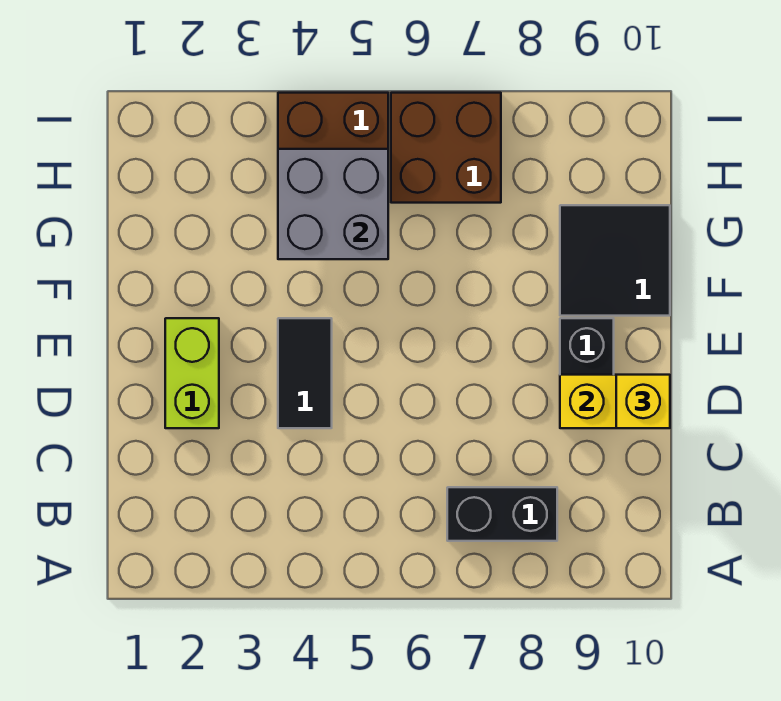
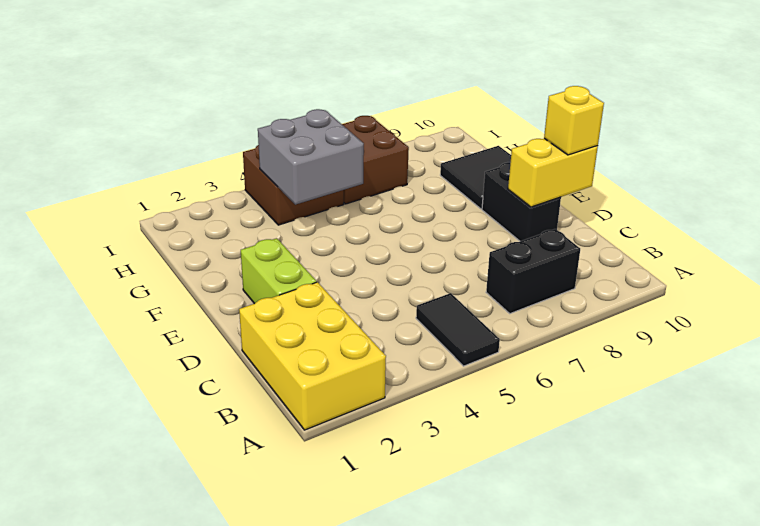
none -> yellow brick A1:C2 level 1
black tile D4:E4 level 1 -> black tile A5:B5 level 1

